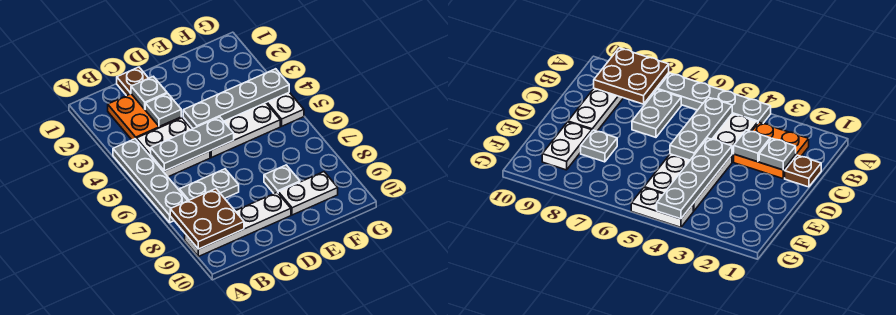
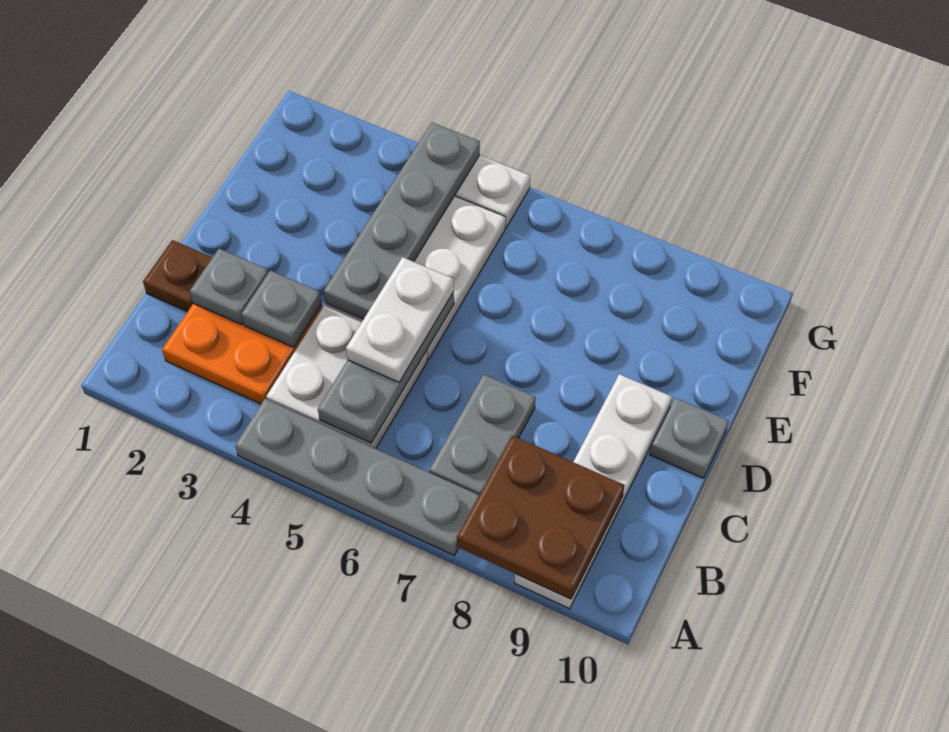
grey plate E8 level 1 -> grey plate D10 level 1
white plate E9:F9 level 1 -> white plate C5:D5 level 3

